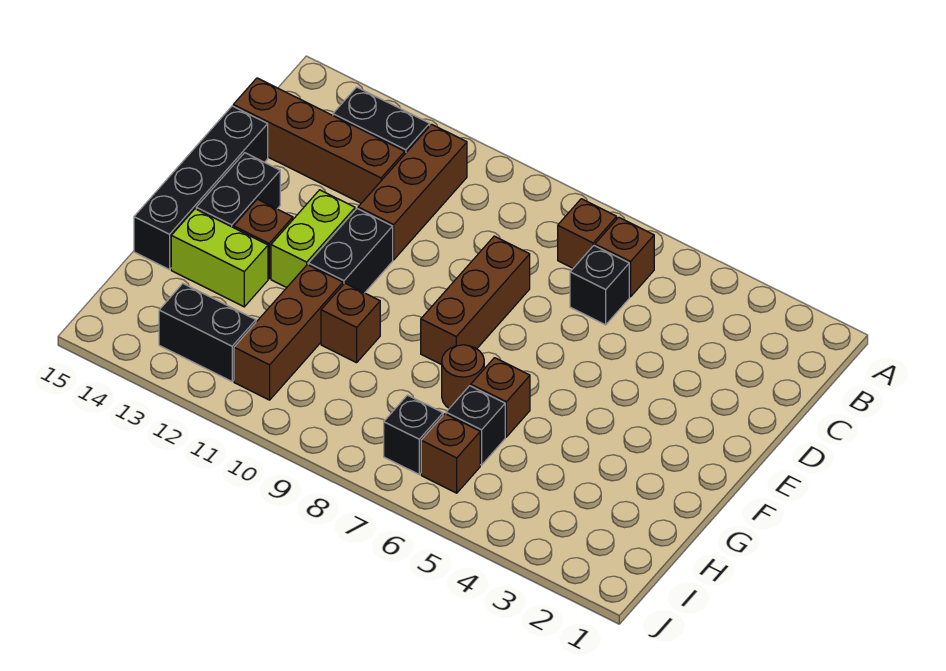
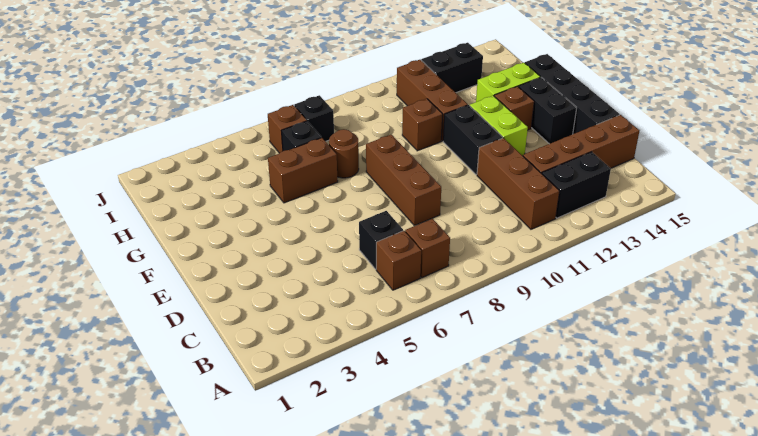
brown brick G6 level 1 -> brown brick G5:G6 level 1

